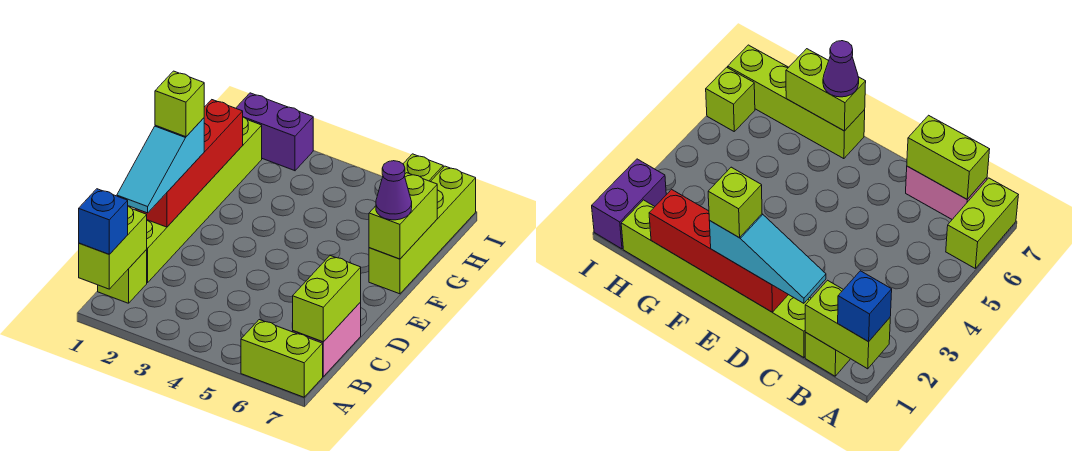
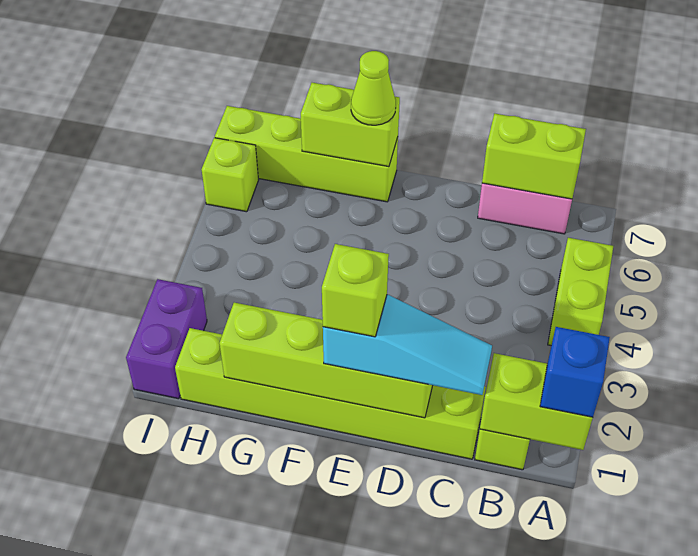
lime brick A6:A7 level 1 -> lime brick A4:A5 level 1
red brick D1:G1 level 2 -> lime brick D1:G1 level 2
purple cone F7 level 3 -> lime cone F7 level 3

